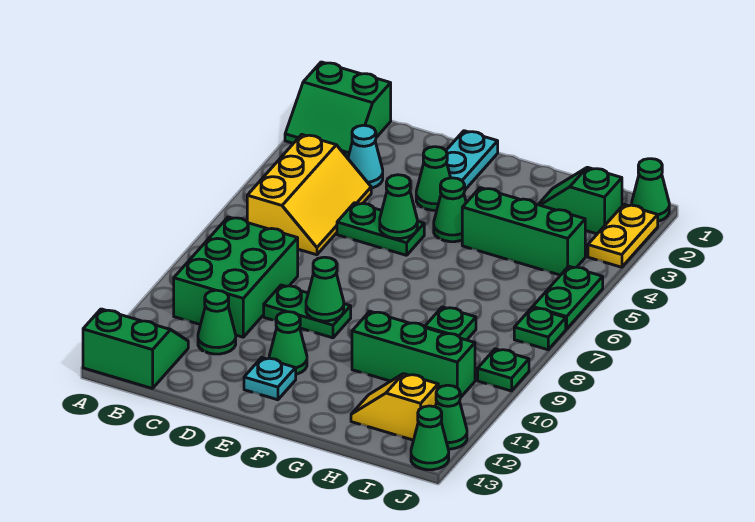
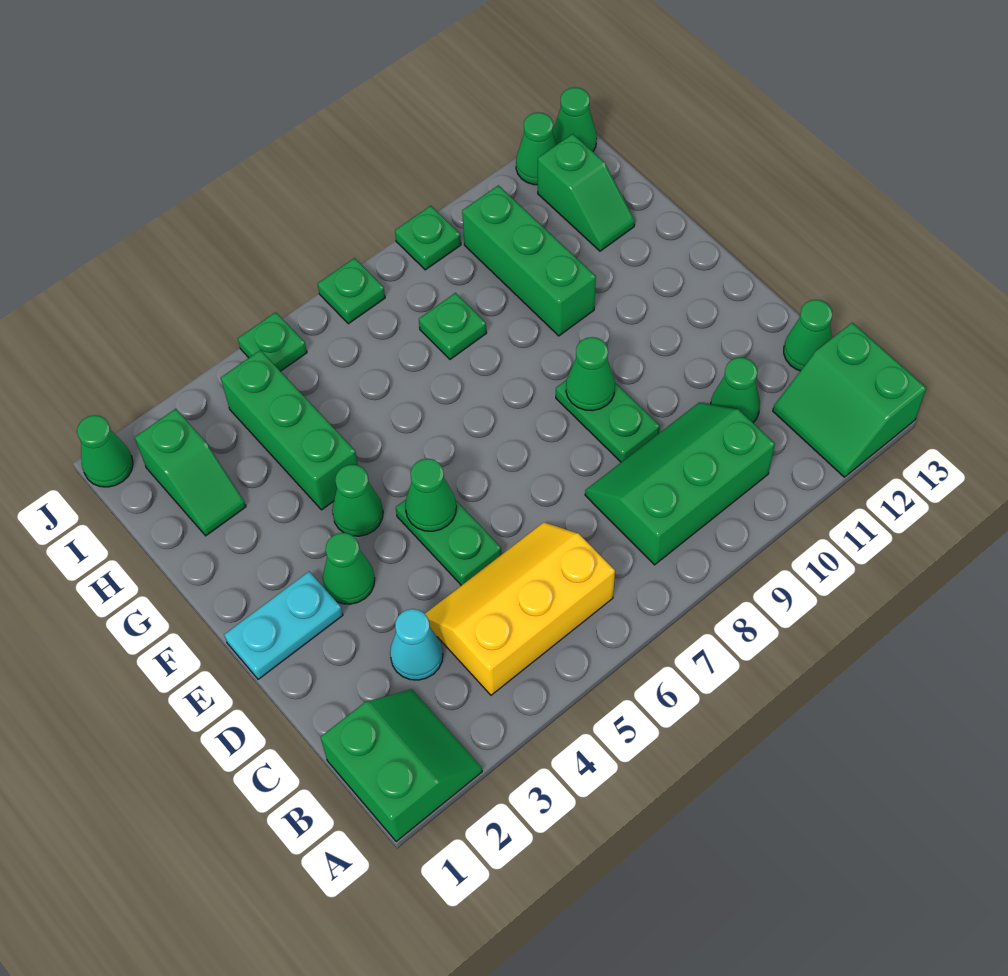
green brick B8:C10 level 1 -> green slope B8:C10 level 1 top B
green cone E11 level 1 -> green cone C13 level 1
cyan plate E12 level 1 -> none
yellow slope H12:I12 level 1 top I -> green slope H12:I12 level 1 top I
yellow plate J2:J3 level 1 -> none
green plate J5:J6 level 1 -> green plate J5 level 1

